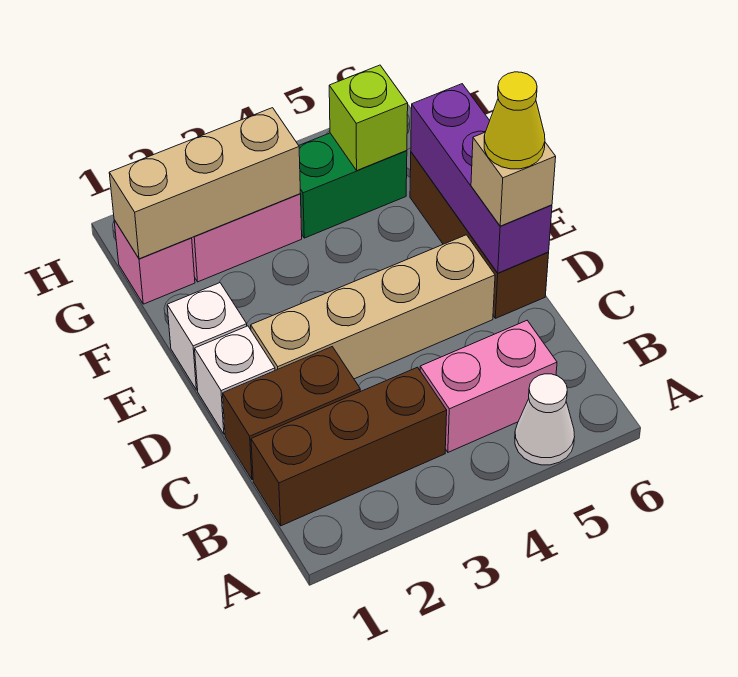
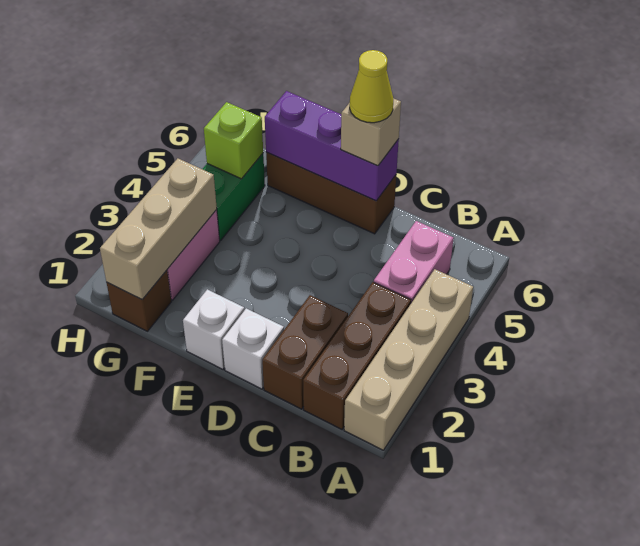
white cone A5 level 1 -> none
tan brick D2:D5 level 1 -> tan brick A1:A4 level 1
pink brick G1 level 1 -> brown brick G1 level 1

